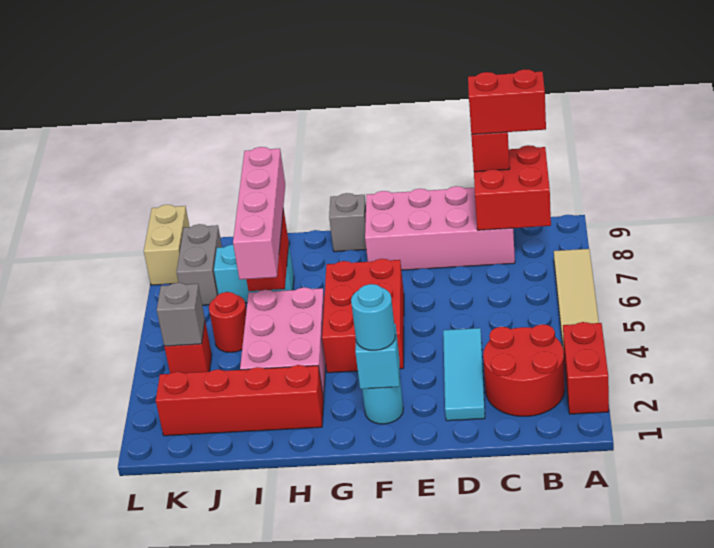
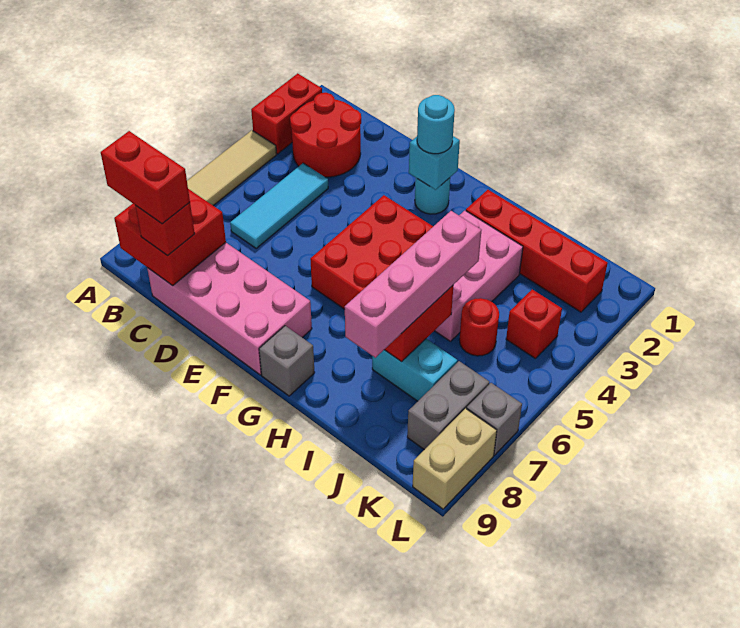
cyan tile D2:D4 level 1 -> cyan tile C4:C6 level 1
grey brick K4 level 2 -> grey brick L7 level 1

